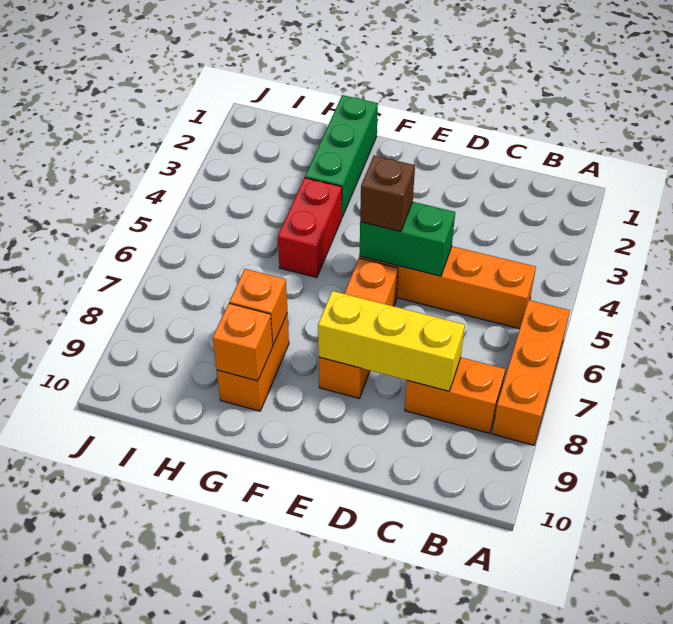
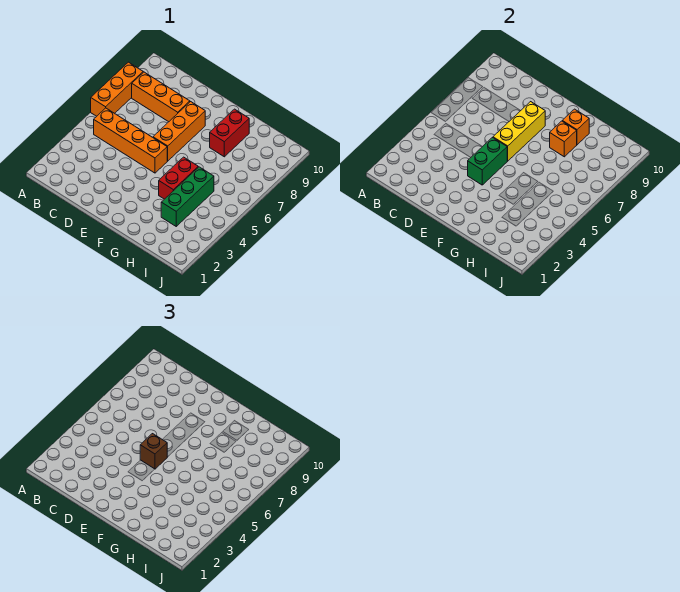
orange brick B8:C8 level 1 -> orange brick B8:D8 level 1
yellow brick C8:E8 level 2 -> yellow brick E6:E8 level 2
green brick D5:E5 level 2 -> green brick E4:E5 level 2
green brick G1:G3 level 1 -> green brick H3:H5 level 1
orange brick G8:G9 level 1 -> red brick G8:G9 level 1

